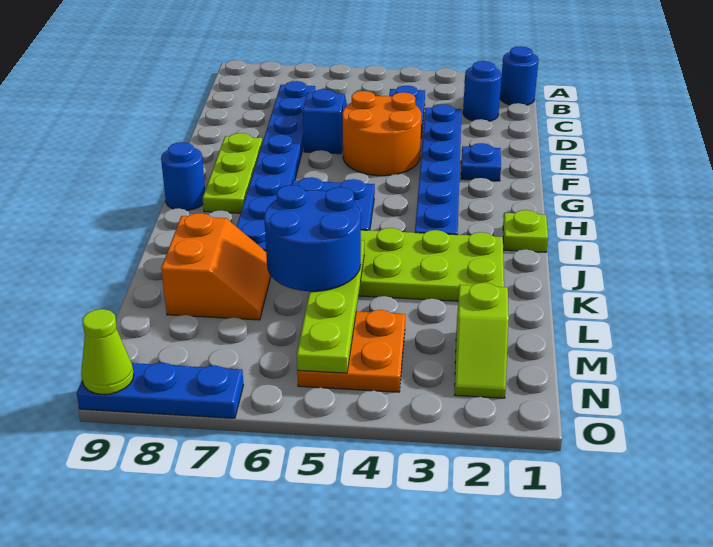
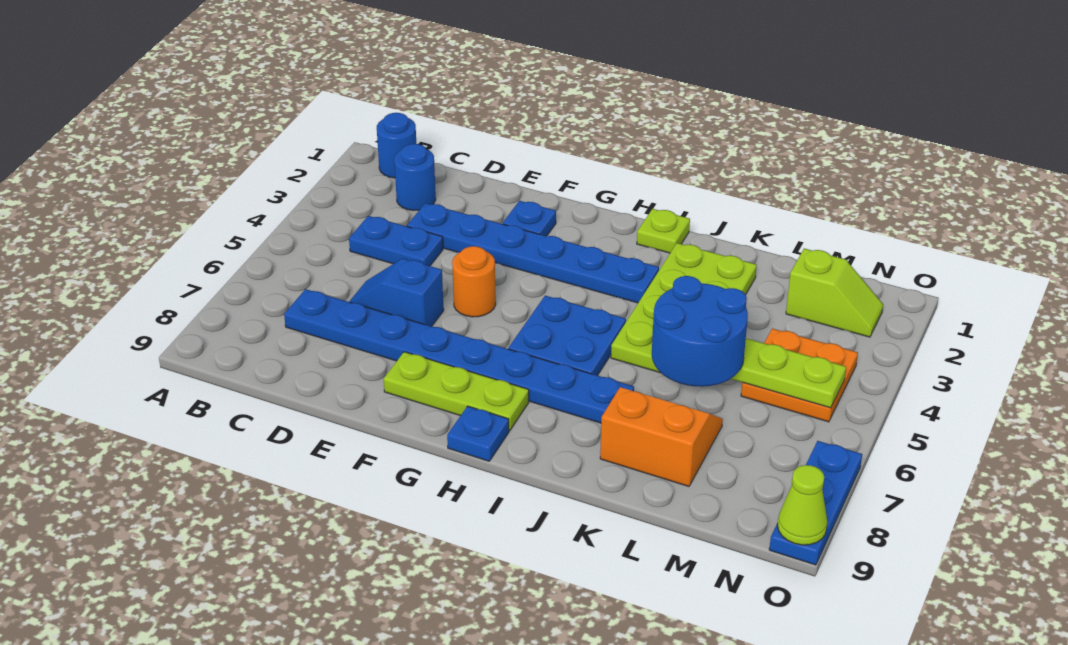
orange round brick E4:F5 level 1 -> orange round brick F5 level 1
blue round brick H9 level 1 -> blue plate H9 level 1

